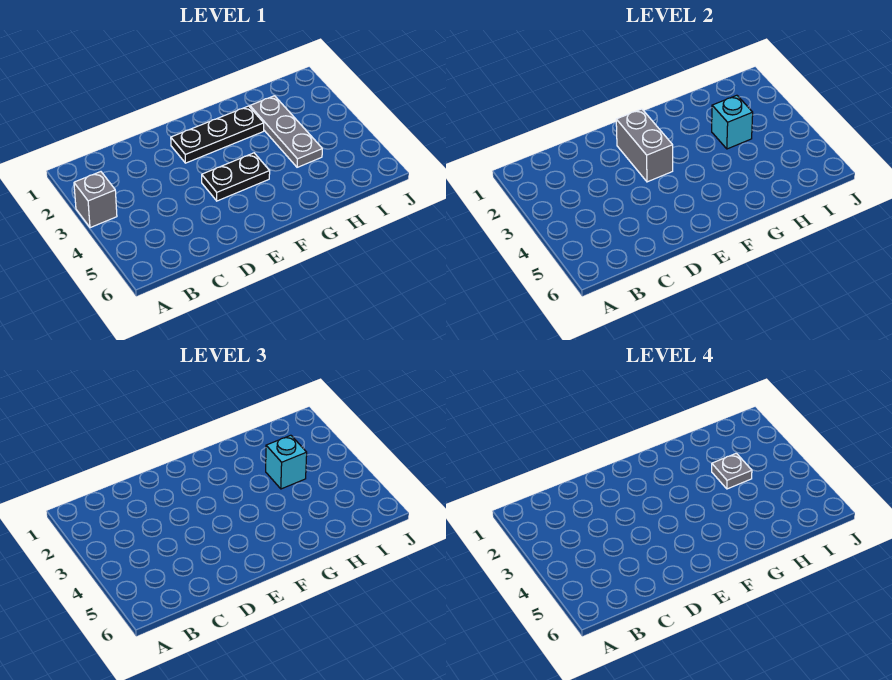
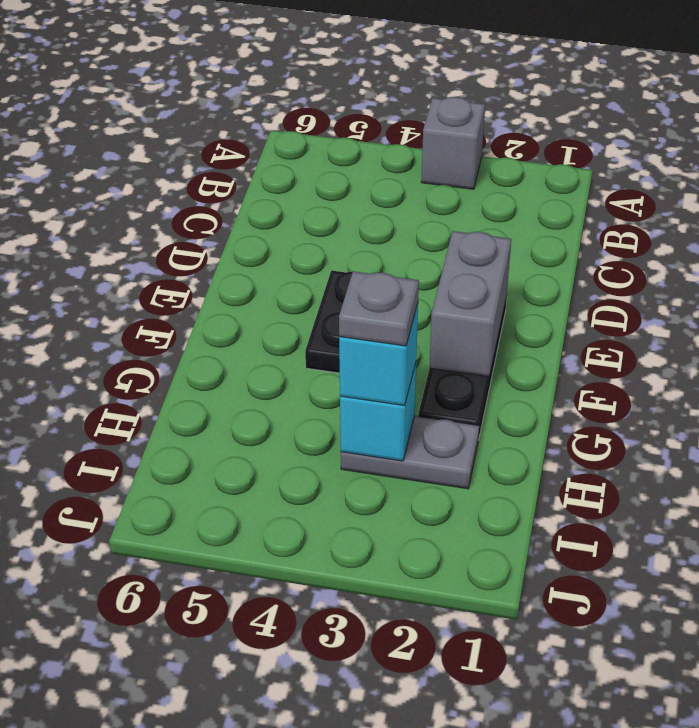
grey brick E2:E3 level 2 -> grey brick E2:F2 level 2
grey plate H2:H4 level 1 -> grey plate H2:H3 level 1

